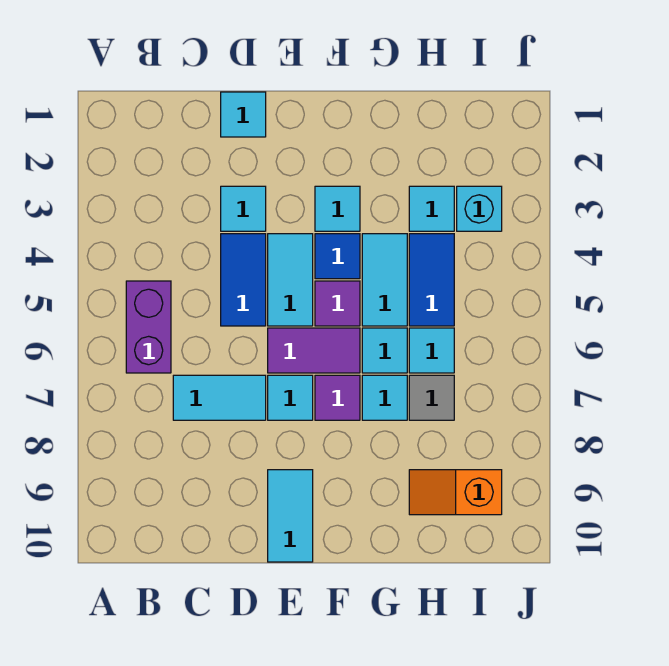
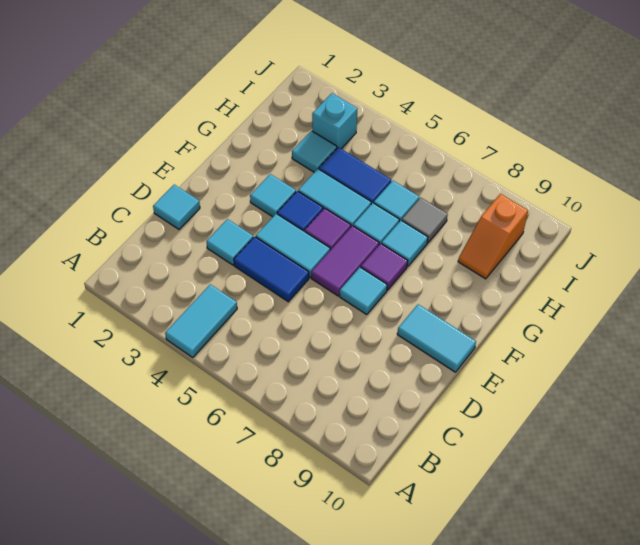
purple brick B5:B6 level 1 -> none
cyan tile C7:D7 level 1 -> cyan tile A4:B4 level 1

